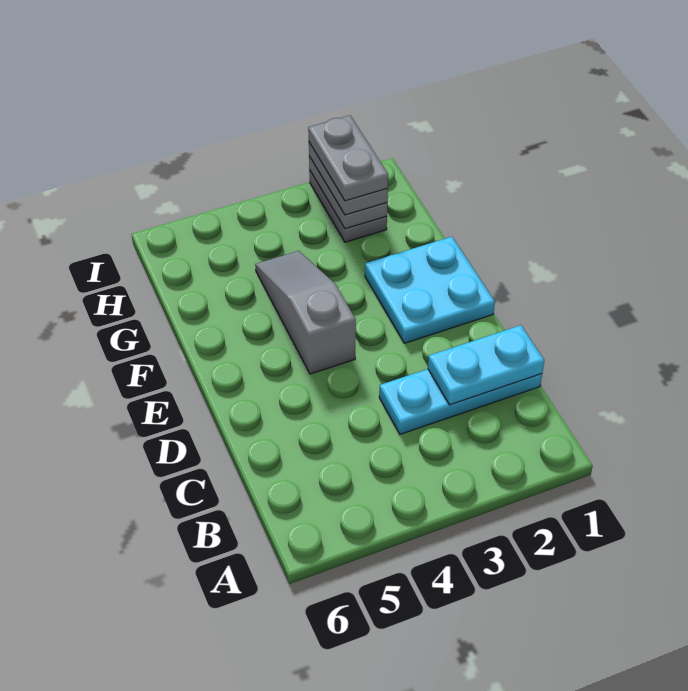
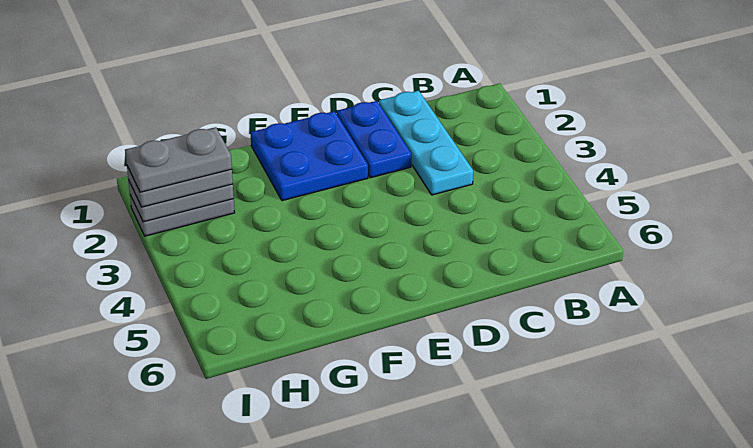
cyan plate C1:C2 level 2 -> none
none -> blue plate D1:D2 level 1
cyan plate E1:F2 level 1 -> blue plate E1:F2 level 1
grey slope E4:G4 level 1 top E -> none

